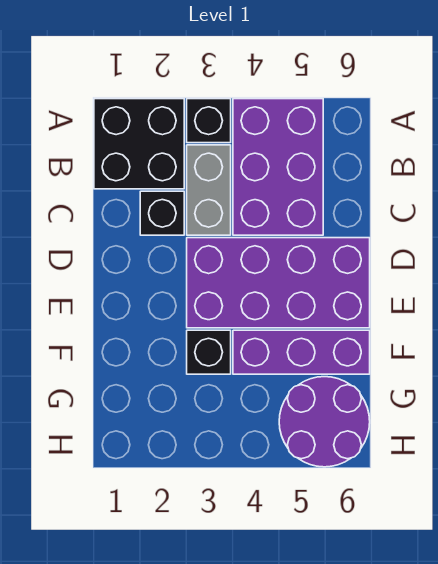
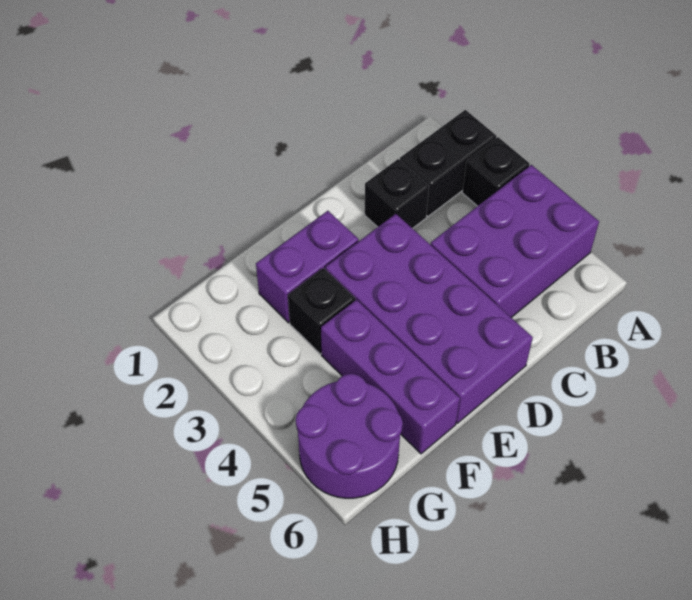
black brick A1:B2 level 1 -> black brick A2:B2 level 1
grey brick B3:C3 level 1 -> none
none -> purple brick E2:F2 level 1

